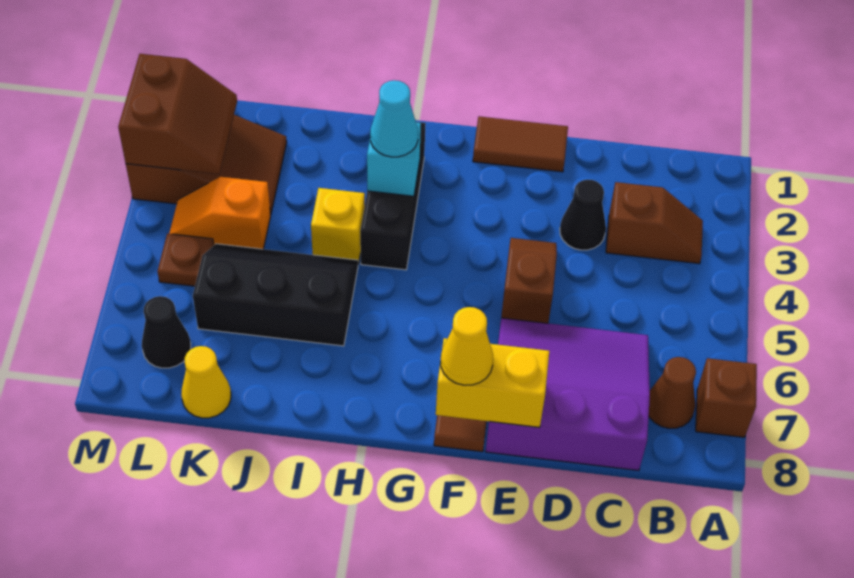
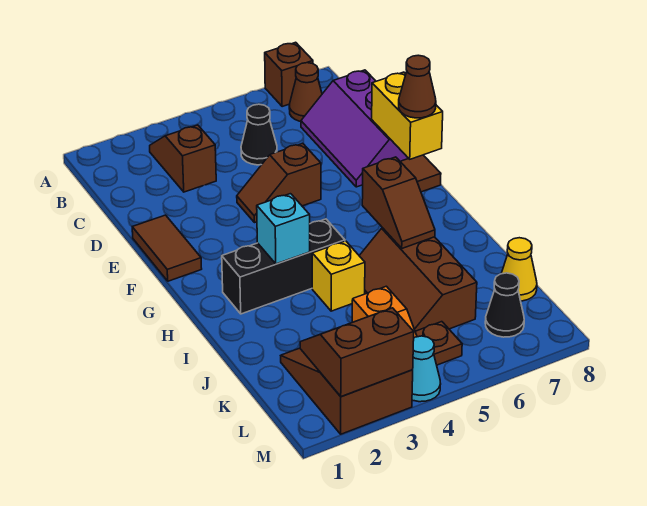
purple slope C6:E8 level 1 top 8 -> purple slope C7:E8 level 1 top 8
black cone D3 level 1 -> black cone C5 level 1
yellow cone F8 level 3 -> brown cone F8 level 3
cyan cone H3 level 3 -> cyan cone M4 level 1
none -> brown slope H6:I6 level 2 top H
black slope I5:K6 level 1 top 6 -> brown slope I5:K6 level 1 top 6

